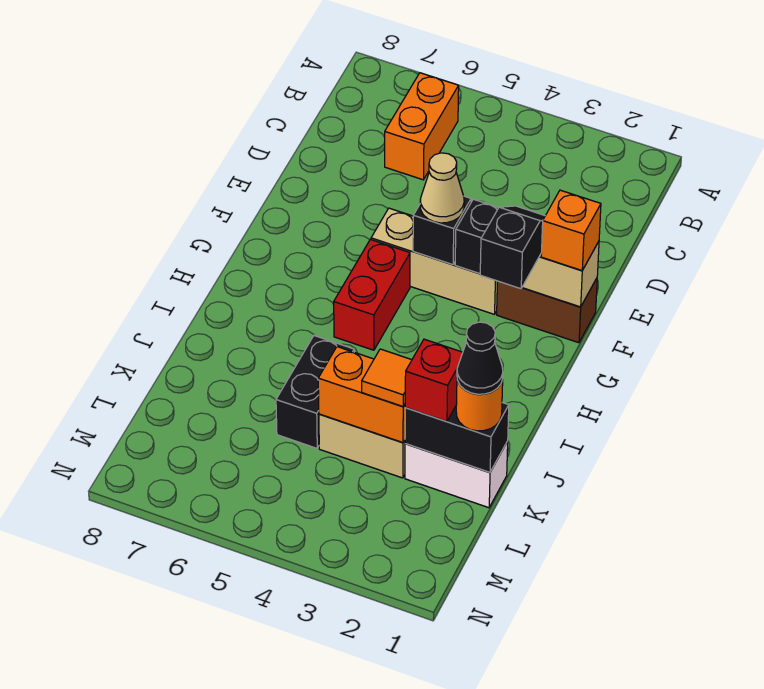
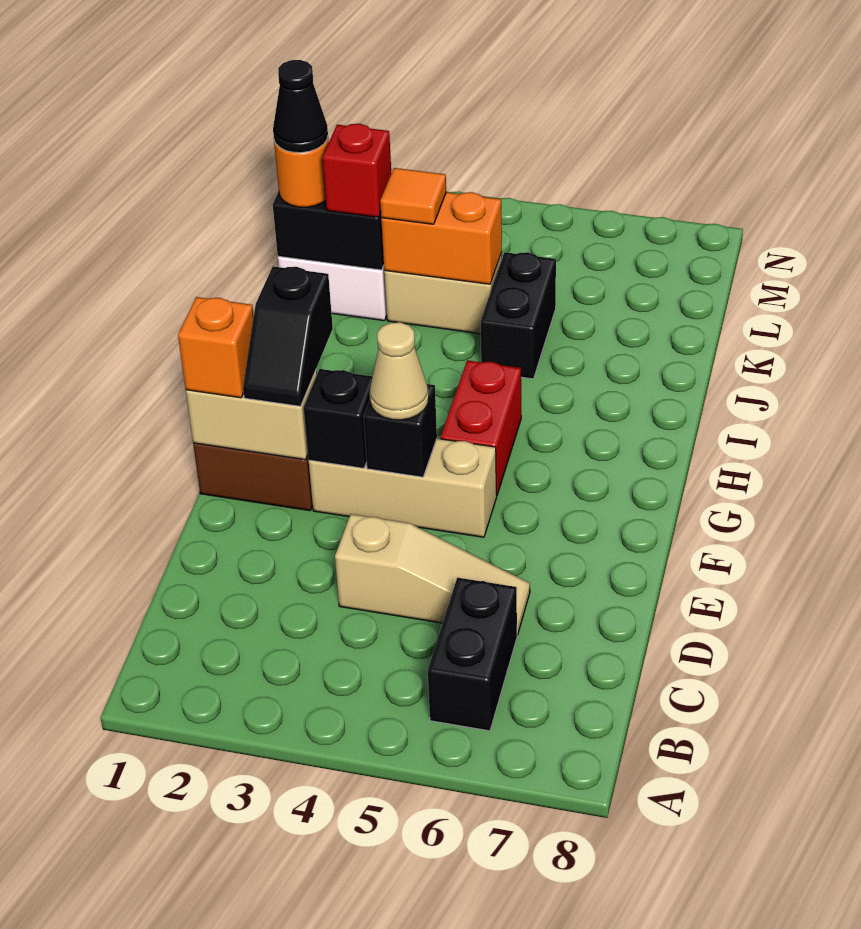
orange brick B6:C6 level 1 -> black brick B6:C6 level 1
none -> tan slope D4:D6 level 1 top 4

